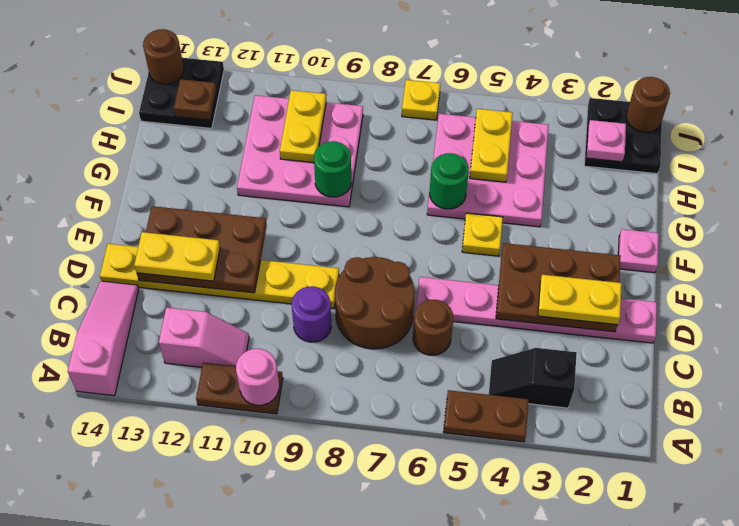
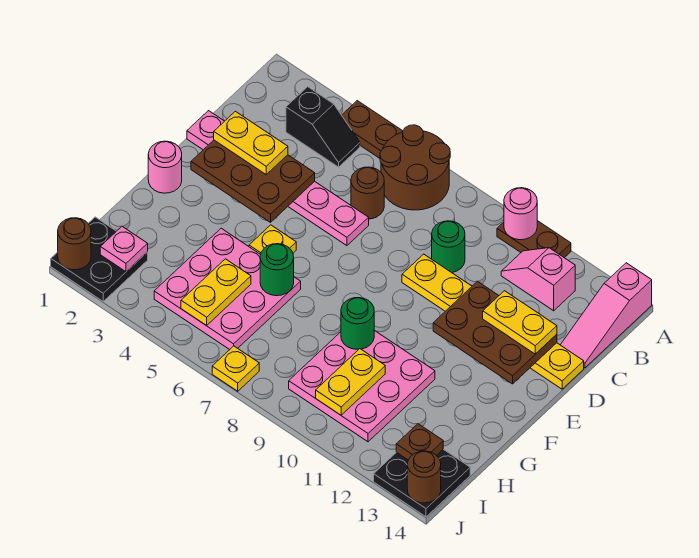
brown round brick C7:D8 level 1 -> brown round brick A6:B7 level 1
purple round brick C9 level 1 -> green round brick C9 level 1
pink plate F1 level 1 -> pink round brick F1 level 1

